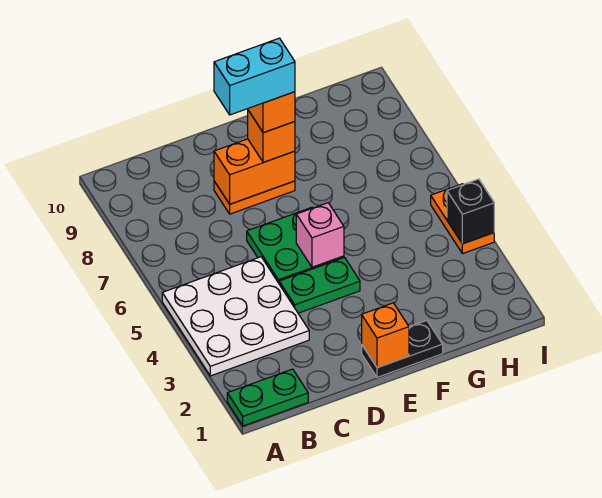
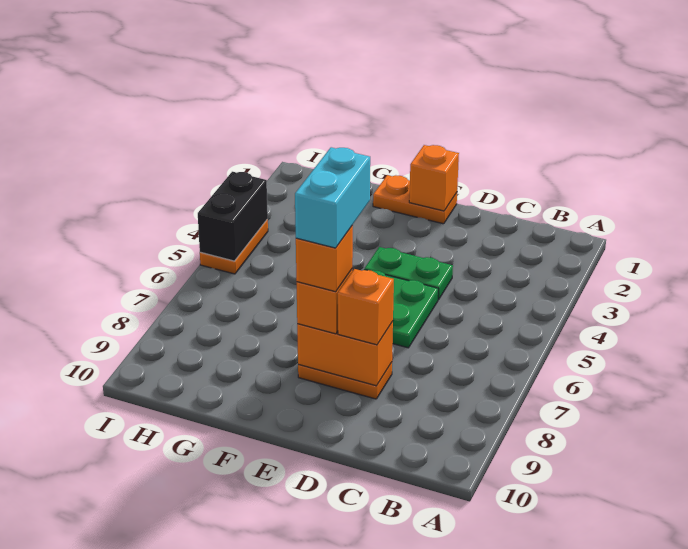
green plate A1:B1 level 1 -> none
white plate A3:C5 level 1 -> none
none -> orange brick D8 level 3
cyan brick D8:E8 level 5 -> cyan brick E7:E8 level 5
black plate E1:F1 level 1 -> orange plate E1:F1 level 1
pink brick E5 level 2 -> none
black brick I4 level 2 -> black brick I4:I5 level 2

